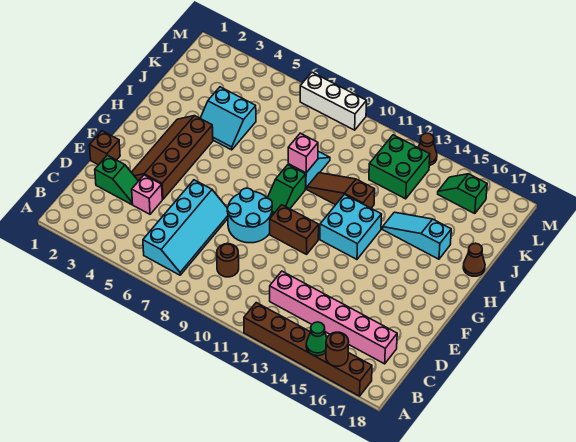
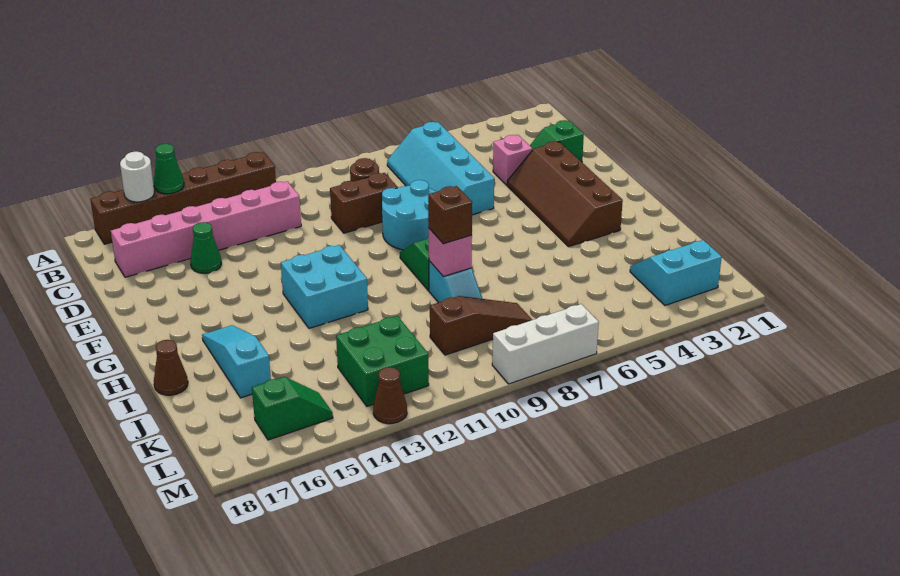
brown round brick A16 level 2 -> white round brick A16 level 2
none -> green cone D15 level 1
brown brick E1 level 1 -> brown brick I9 level 3
brown slope E3:H4 level 1 top 4 -> brown slope E3:H4 level 1 top 3
brown brick F10:F11 level 1 -> brown brick D9:D10 level 1
cyan slope I4:J5 level 1 top J -> cyan slope K2:L3 level 1 top L
brown slope I10:I12 level 1 top 12 -> brown slope K8:K10 level 1 top 10
cyan slope I14:I16 level 1 top 16 -> cyan slope H16:J16 level 1 top J

